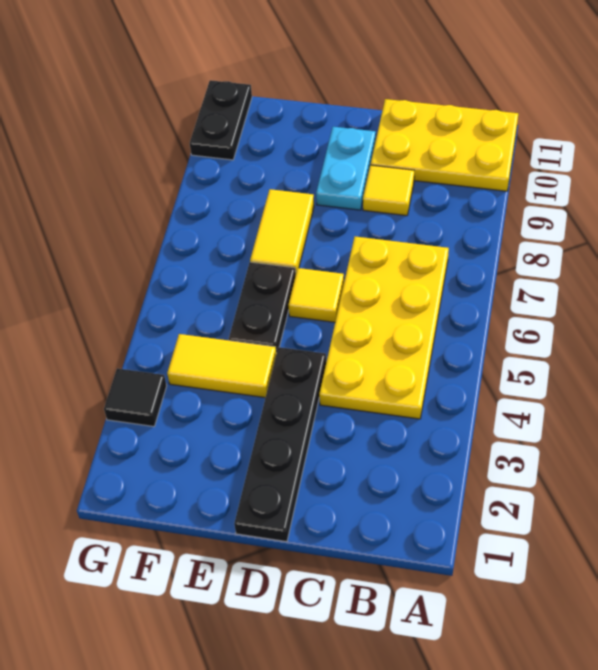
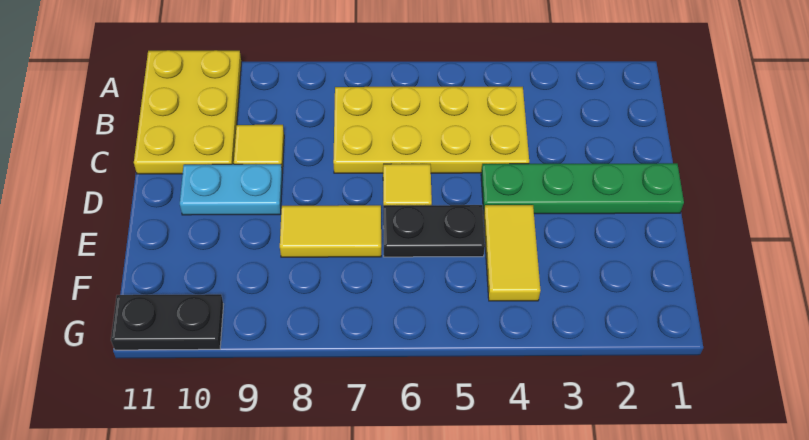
black plate D1:D4 level 1 -> green plate D1:D4 level 1
black tile G3 level 1 -> none

